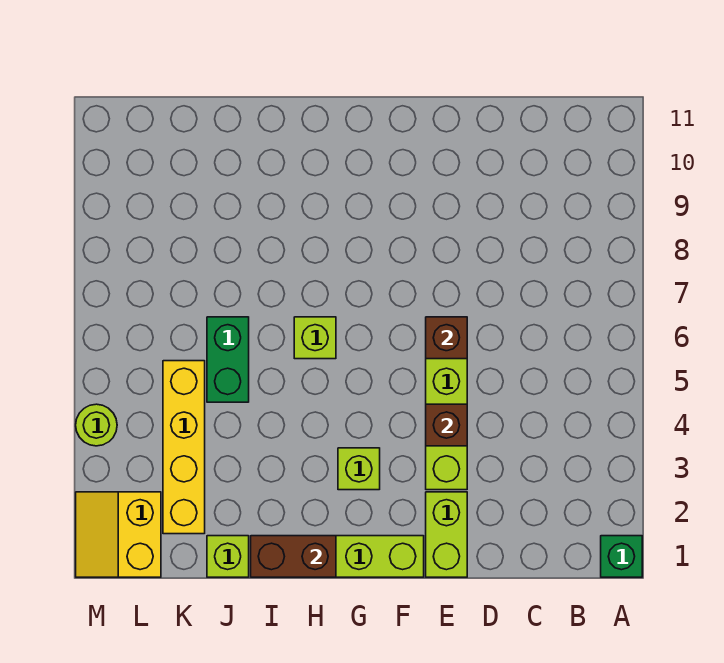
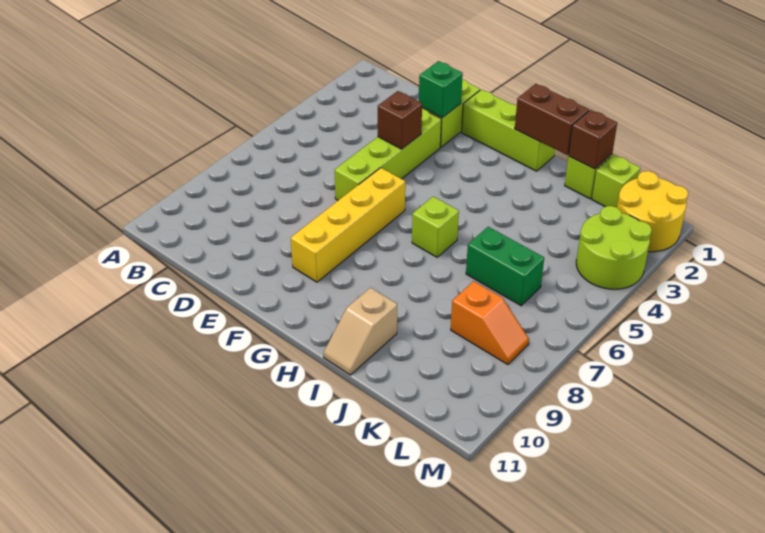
green brick A1 level 1 -> green brick E2 level 2
brown brick E6 level 2 -> brown brick J1 level 2
lime brick G3 level 1 -> lime brick K1 level 1
none -> tan slope I10:I11 level 1 top 10
green brick J5:J6 level 1 -> green brick J6:K6 level 1
yellow brick K2:K5 level 1 -> yellow brick F6:F9 level 1
none -> orange slope K8:L8 level 1 top K
yellow slope L1:M2 level 1 top L -> yellow round brick L1:M2 level 1
lime round brick M4 level 1 -> lime round brick L3:M4 level 1

